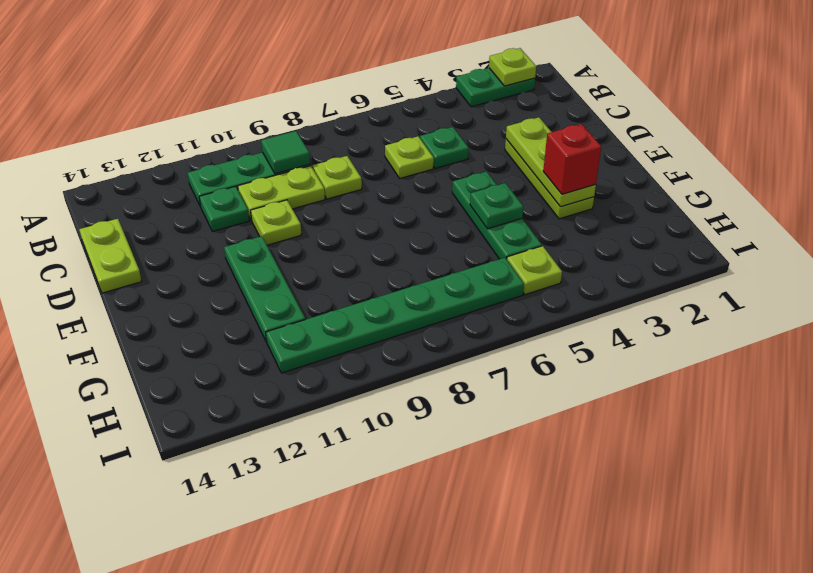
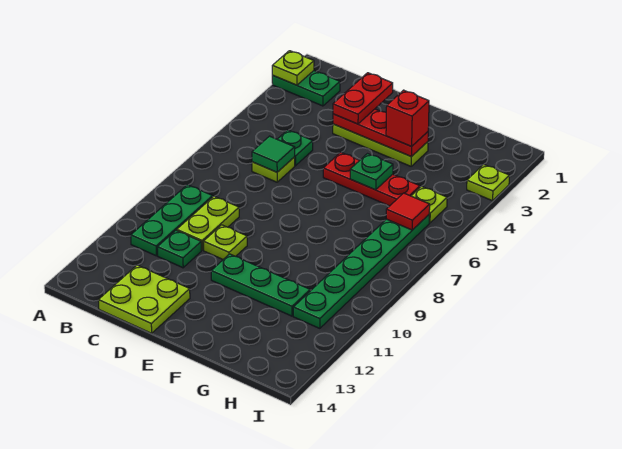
green plate A2:A3 level 1 -> green plate A2:B2 level 1
green tile B9 level 2 -> green tile C6 level 2
lime plate C8 level 1 -> lime plate I3 level 1
lime plate C14:D14 level 1 -> lime plate C13:D14 level 1
none -> red plate D2:D3 level 3
lime plate D3:F3 level 2 -> red plate D3:F3 level 2
green plate E5:G5 level 1 -> red plate E5:G5 level 1
none -> red tile H6 level 2

